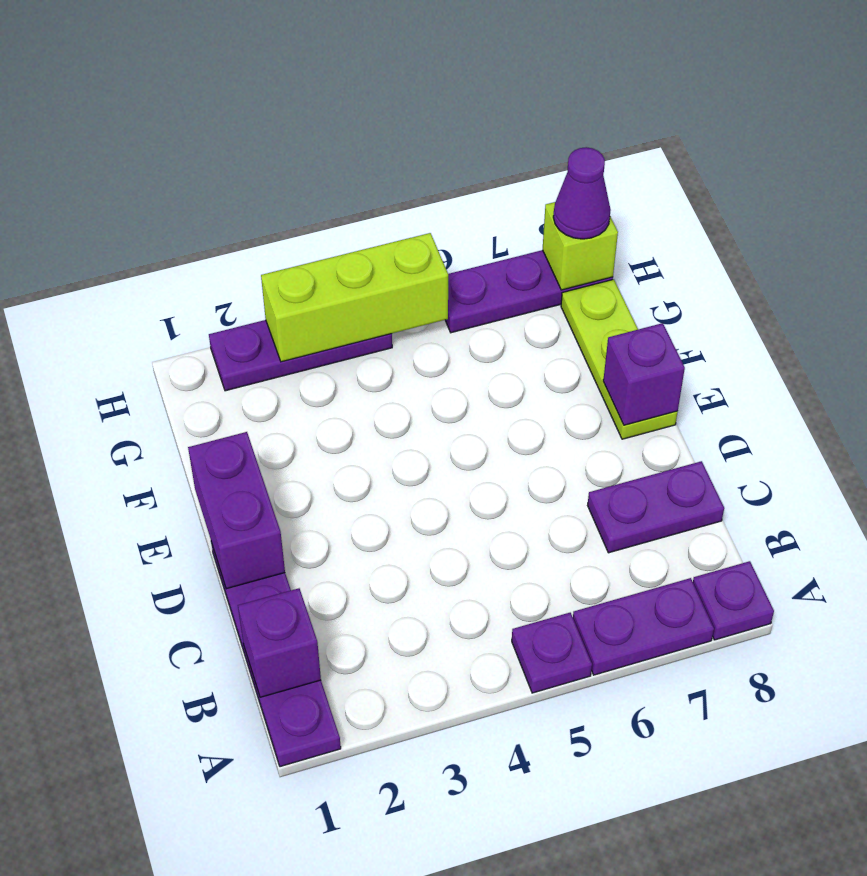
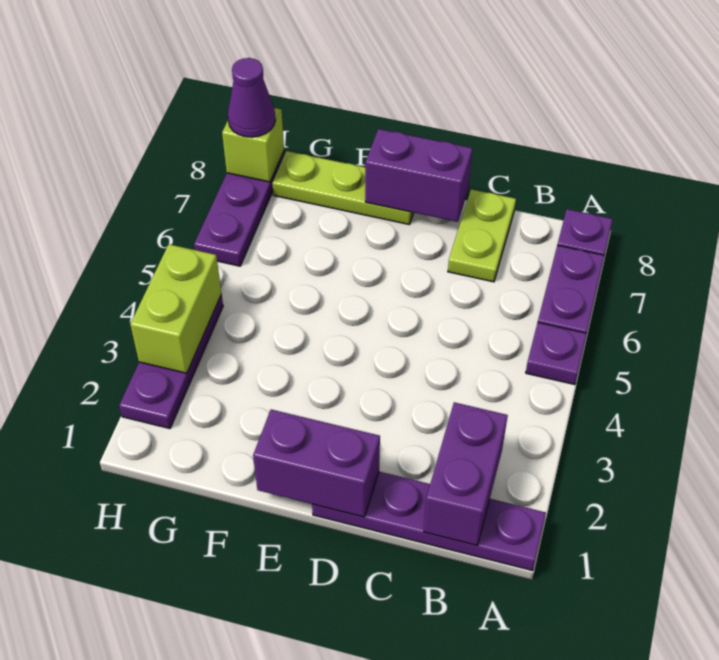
purple brick B1 level 2 -> purple brick B1:B2 level 2
purple plate C7:C8 level 1 -> lime plate C7:C8 level 1
purple brick E8 level 2 -> purple brick D8:E8 level 2
lime brick H3:H5 level 2 -> lime brick H3:H4 level 2

